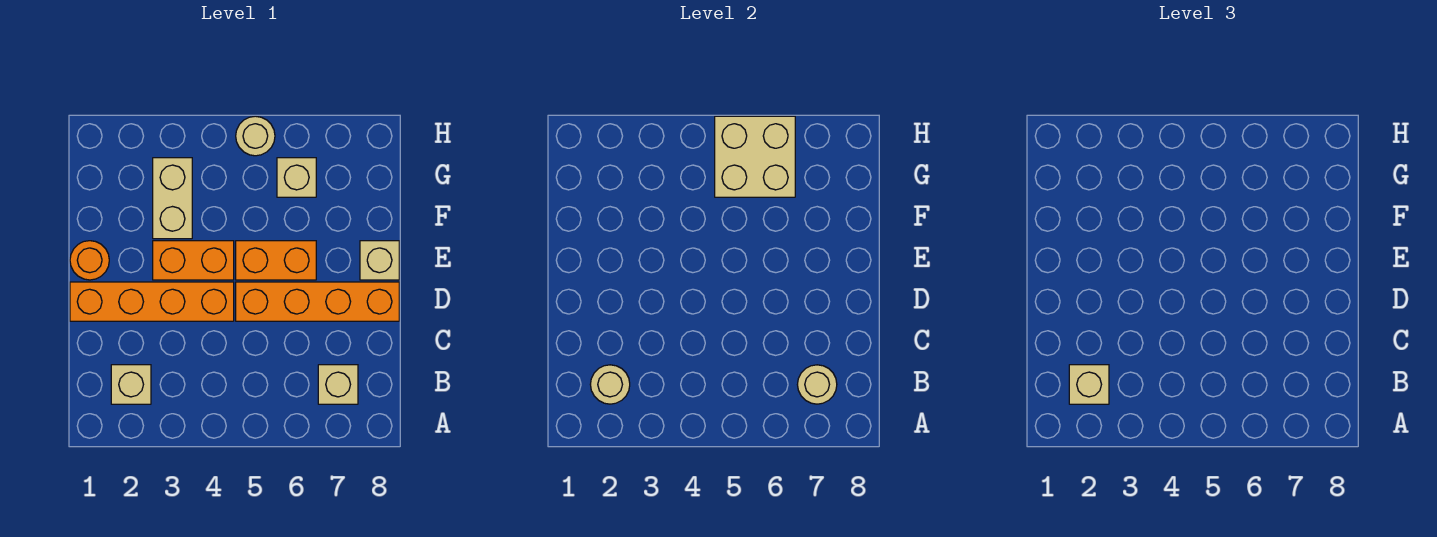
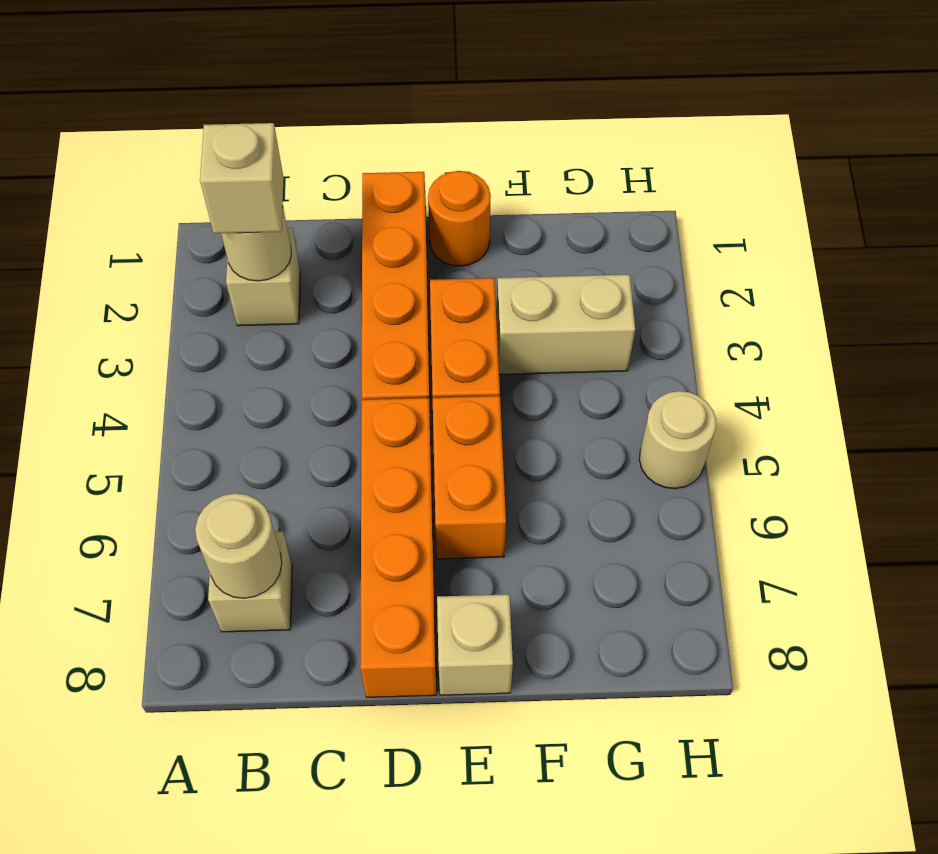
tan brick G5:H6 level 2 -> none
tan brick G6 level 1 -> none

